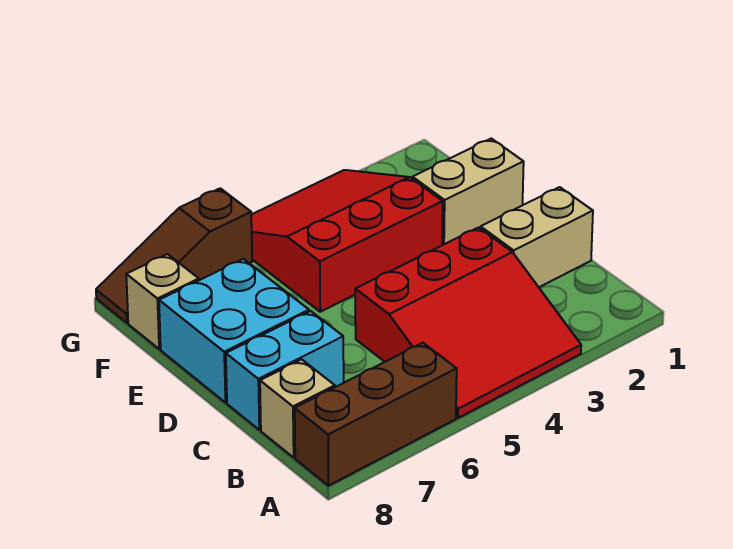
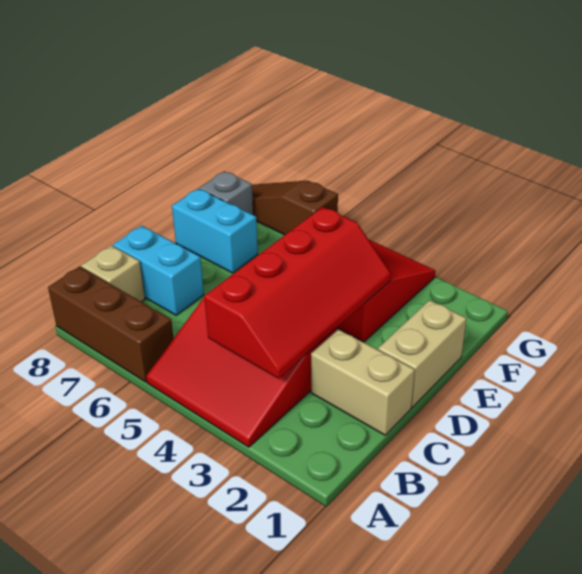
none -> red slope B3:E4 level 2 top 4
cyan brick D7:E8 level 1 -> cyan brick E7:E8 level 1
tan brick E1:E2 level 1 -> tan brick D1:E1 level 1
tan brick F8 level 1 -> grey brick F8 level 1

